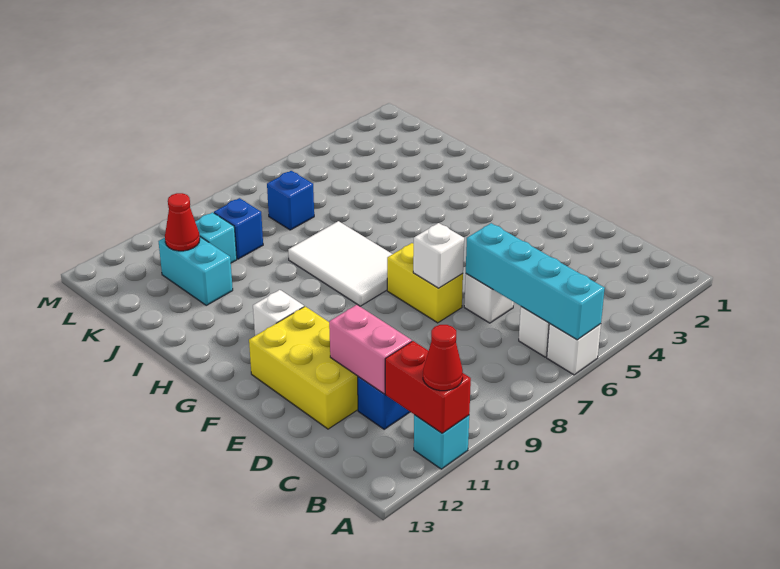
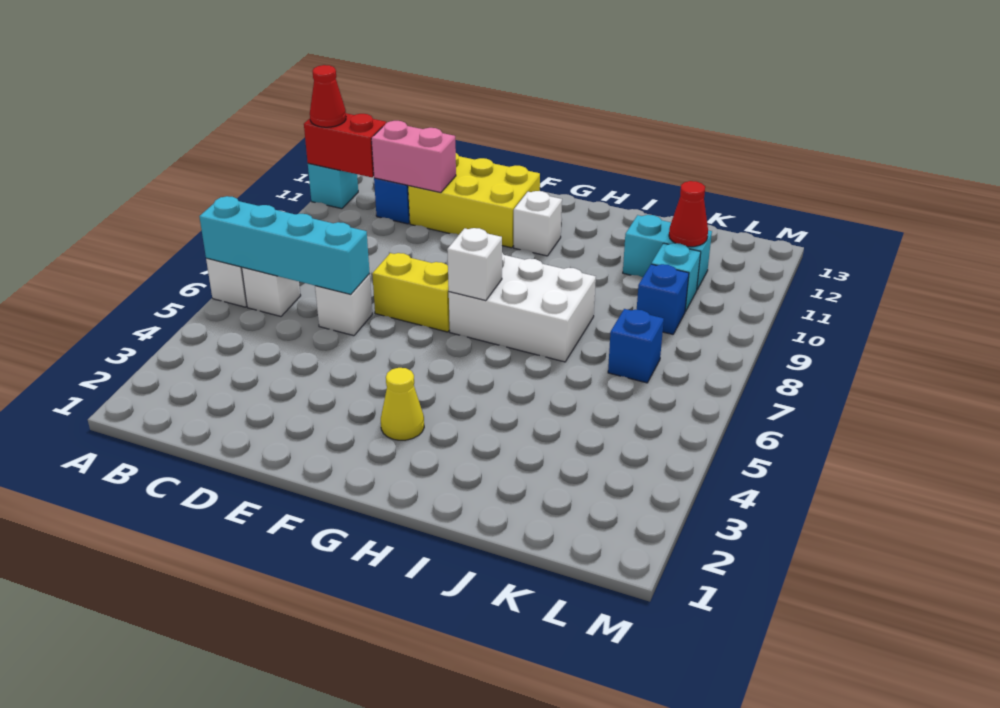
white brick E7 level 2 -> white brick G7 level 2
none -> yellow cone G3 level 1
white tile G7:I8 level 1 -> white brick G7:I8 level 1

